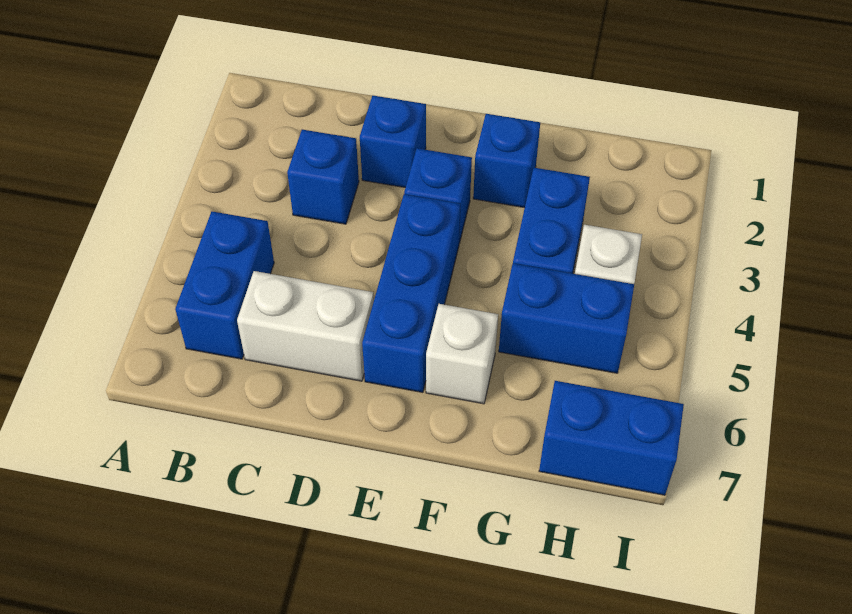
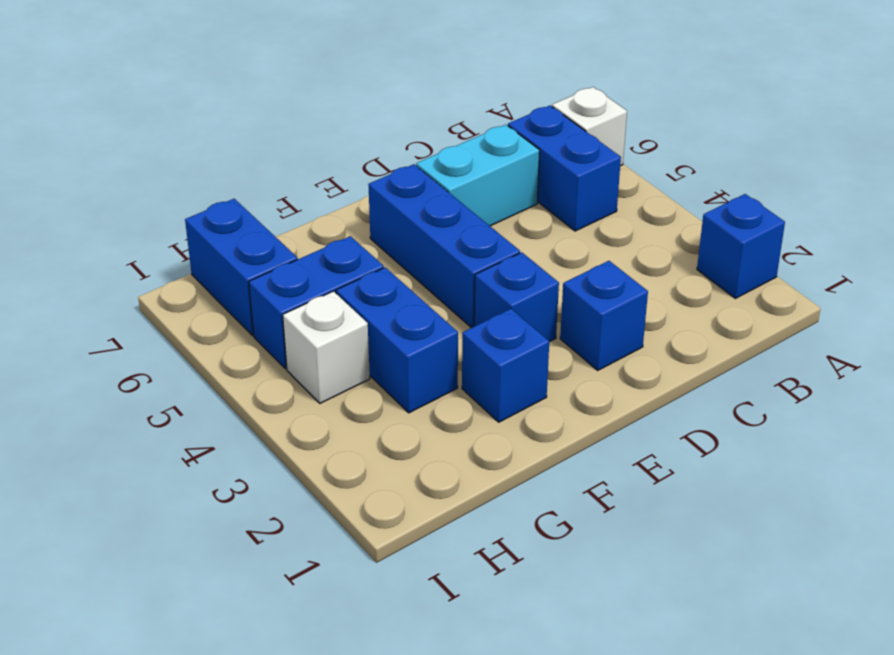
blue brick C3 level 1 -> blue brick A2 level 1
white brick C6:D6 level 1 -> cyan brick C6:D6 level 1
white brick F6 level 1 -> white brick A6 level 1
blue brick H7:I7 level 1 -> blue brick H6:H7 level 1

